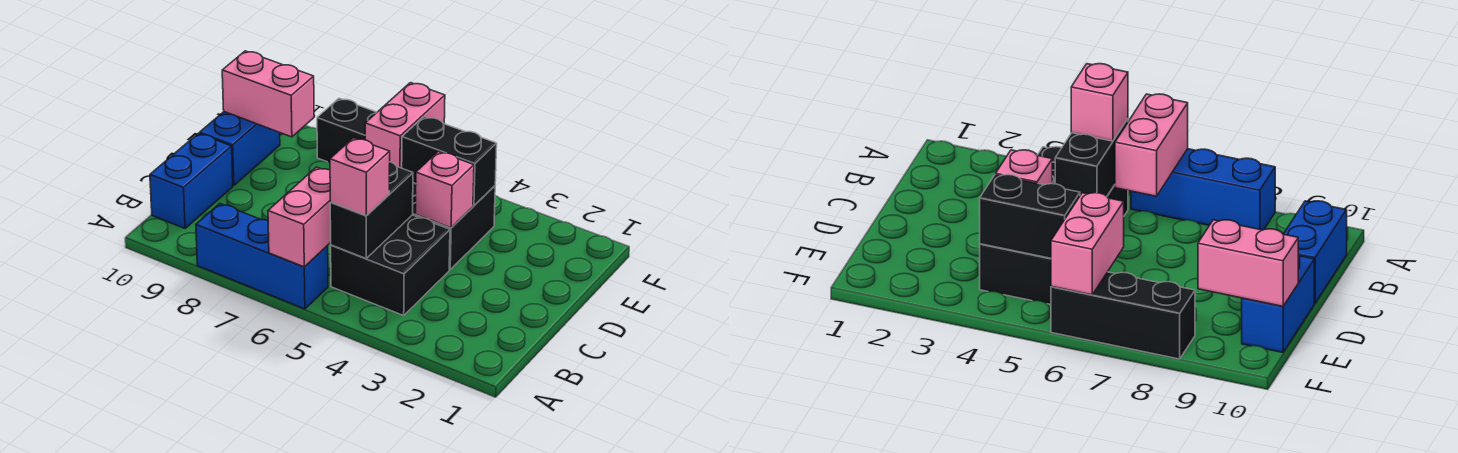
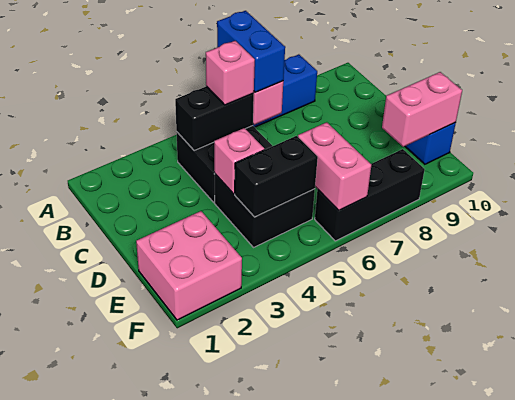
black brick B5:C5 level 2 -> black brick B4:B5 level 2
blue brick B10:C10 level 1 -> blue brick A6:B6 level 3
none -> pink brick E1:F2 level 1

